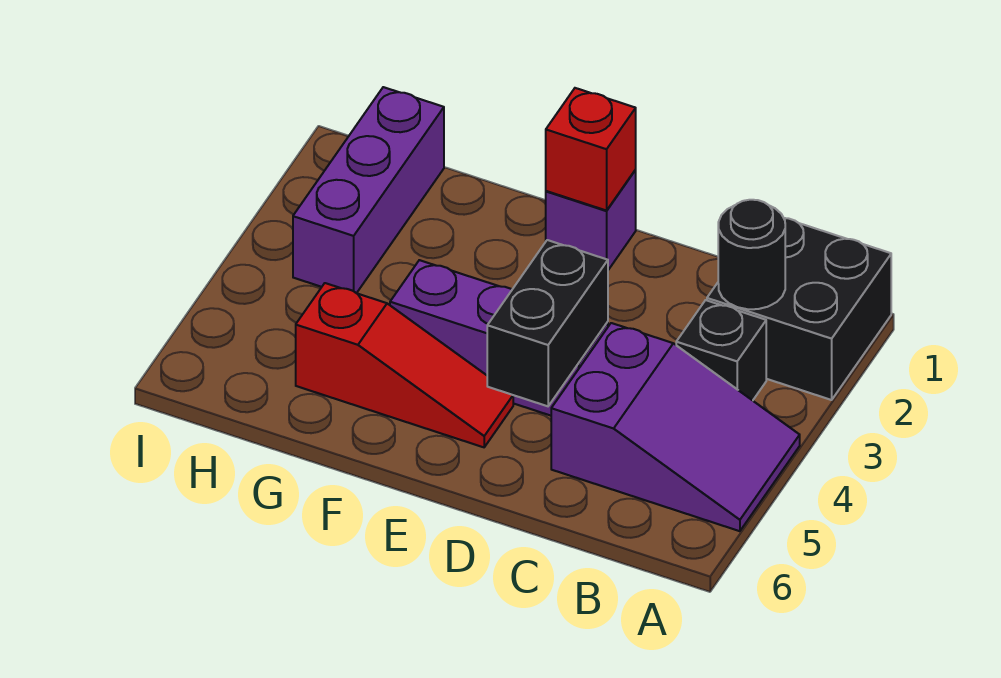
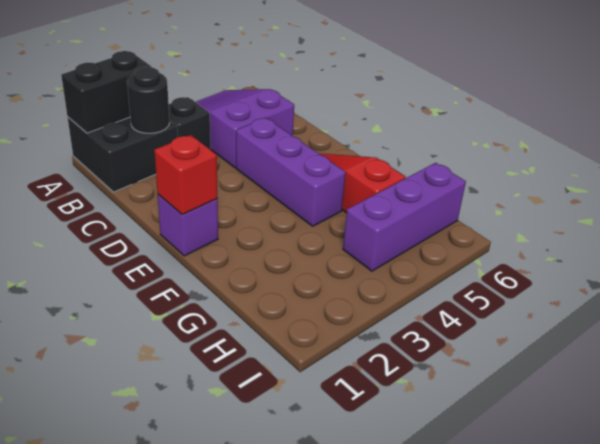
black brick D4:D5 level 2 -> black brick A1:A2 level 2
purple brick H1:H3 level 1 -> purple brick H4:H6 level 1

